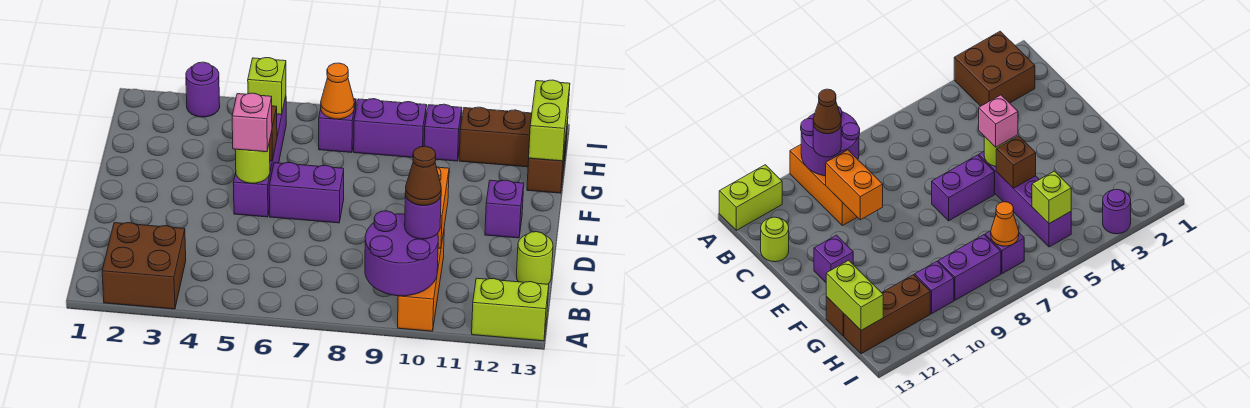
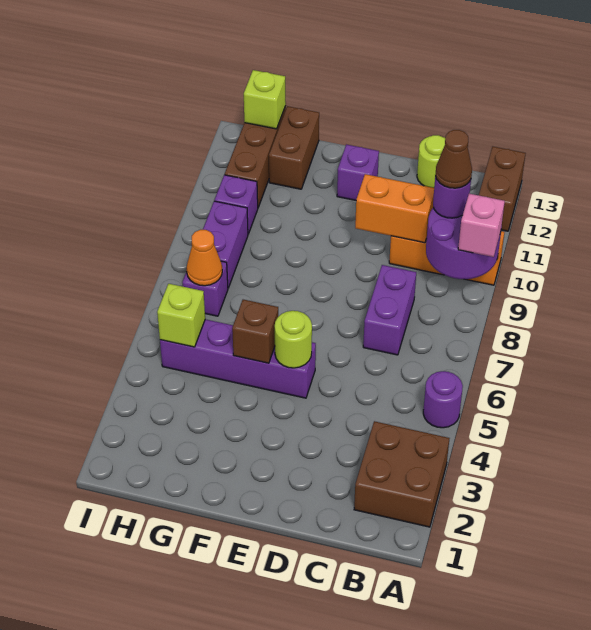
lime brick A12:A13 level 1 -> brown brick A12:A13 level 1
pink brick E5 level 3 -> pink brick A9 level 3
purple brick E6:E7 level 1 -> purple brick C7:C8 level 1
brown brick G13 level 1 -> brown brick G12:G13 level 1
lime brick G13:H13 level 2 -> lime brick H13 level 2
purple round brick I3 level 1 -> purple round brick A5 level 1

